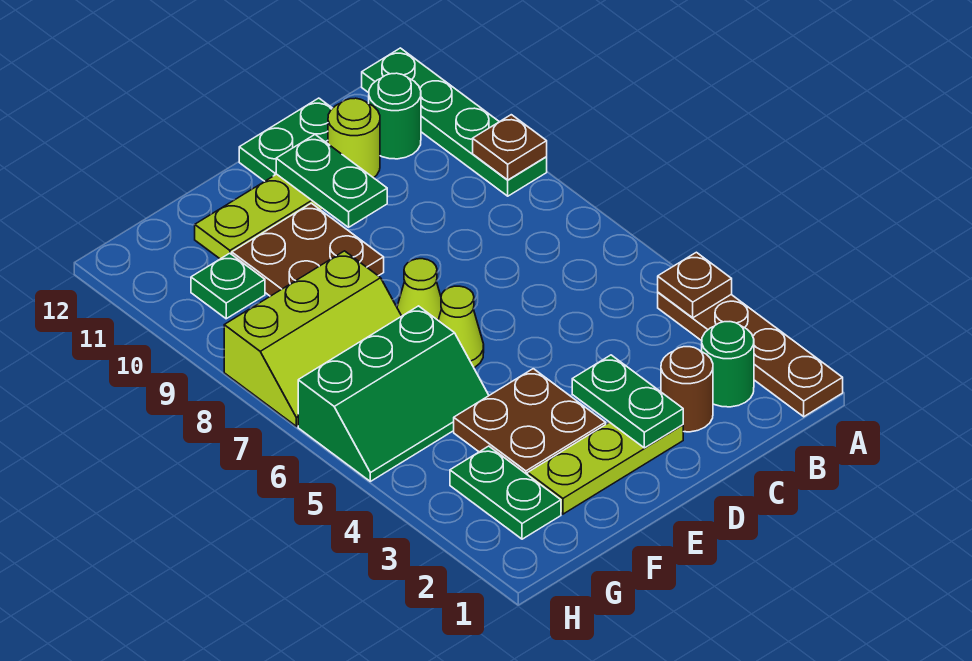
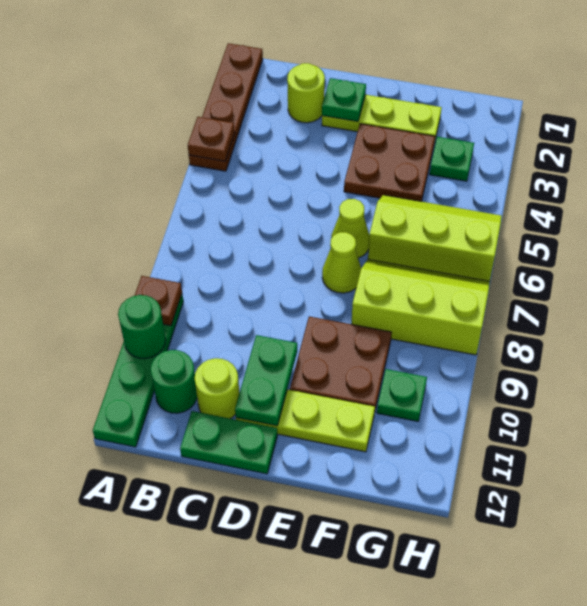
green round brick B2 level 1 -> green round brick A10 level 2
brown round brick C2 level 1 -> lime round brick C2 level 1
green plate D2:D3 level 2 -> green plate D2 level 2
green slope F5:H6 level 1 top 6 -> lime slope F5:H6 level 1 top 6
green plate G2:G3 level 1 -> green plate G3 level 1

